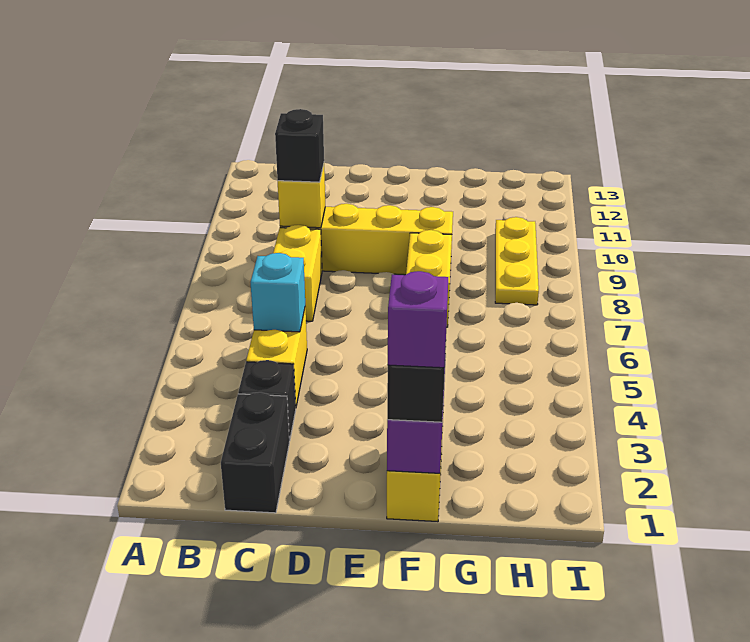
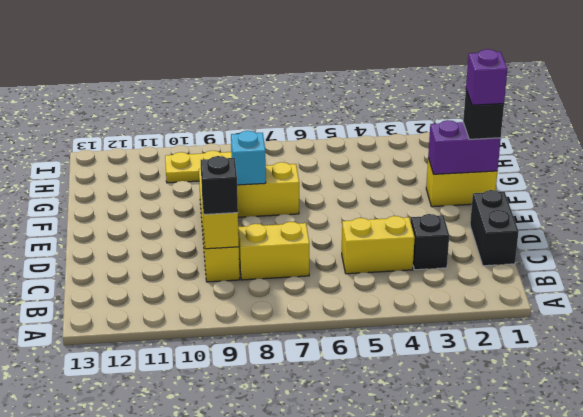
black brick C1:C2 level 1 -> black brick C1:D1 level 1
cyan brick C5 level 2 -> cyan brick F8 level 2

